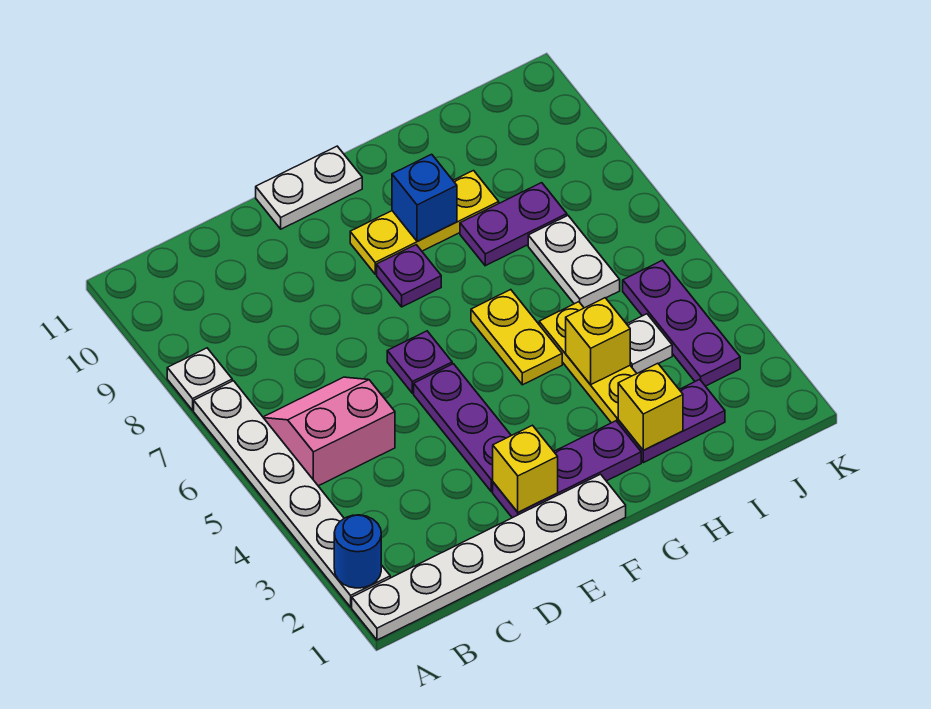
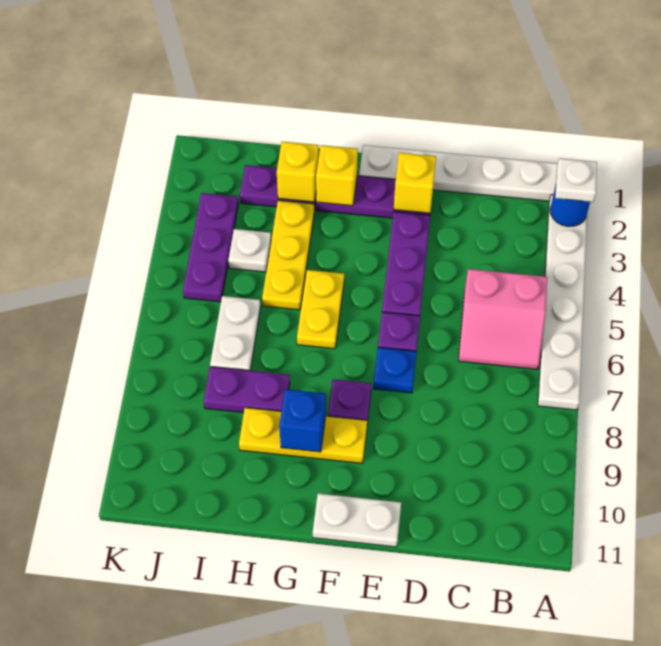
white plate A8 level 1 -> white plate A2 level 3
none -> blue plate E7 level 1
yellow brick H4 level 2 -> yellow brick G2 level 2

